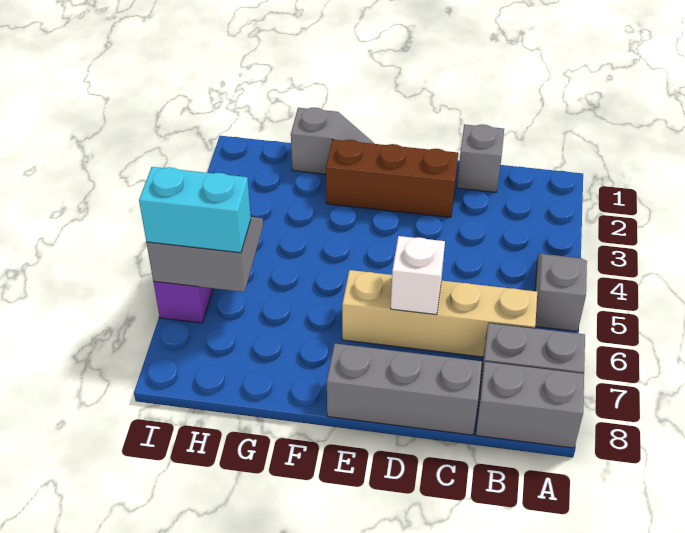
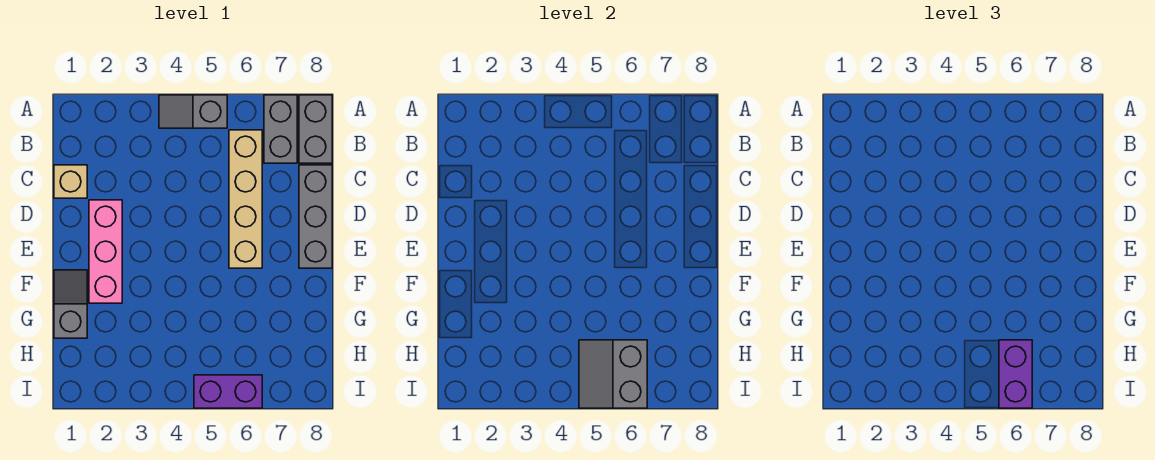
grey brick C1 level 1 -> tan brick C1 level 1
brown brick D2:F2 level 1 -> pink brick D2:F2 level 1
white brick D6 level 2 -> none
cyan brick H6:I6 level 3 -> purple brick H6:I6 level 3

